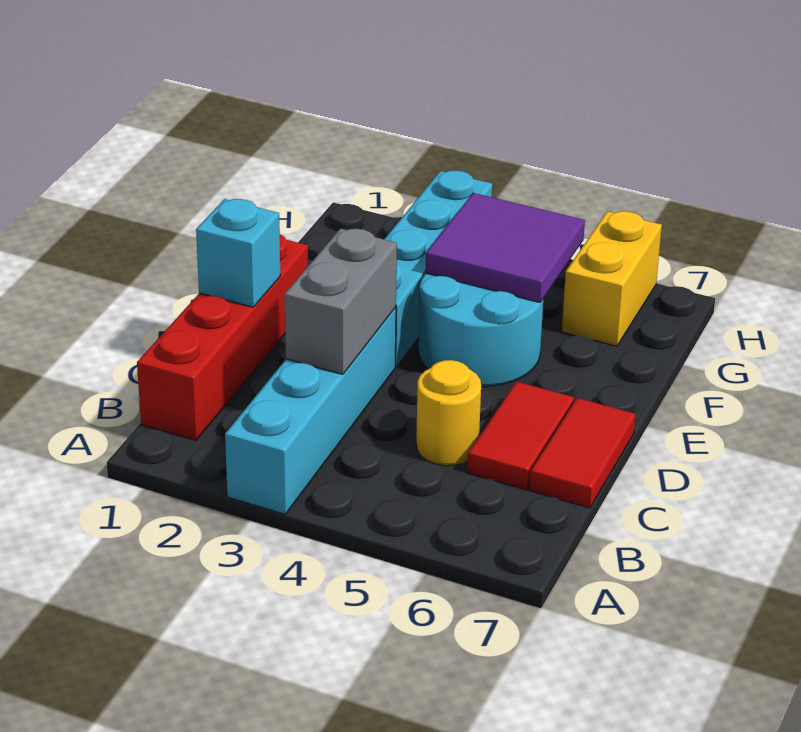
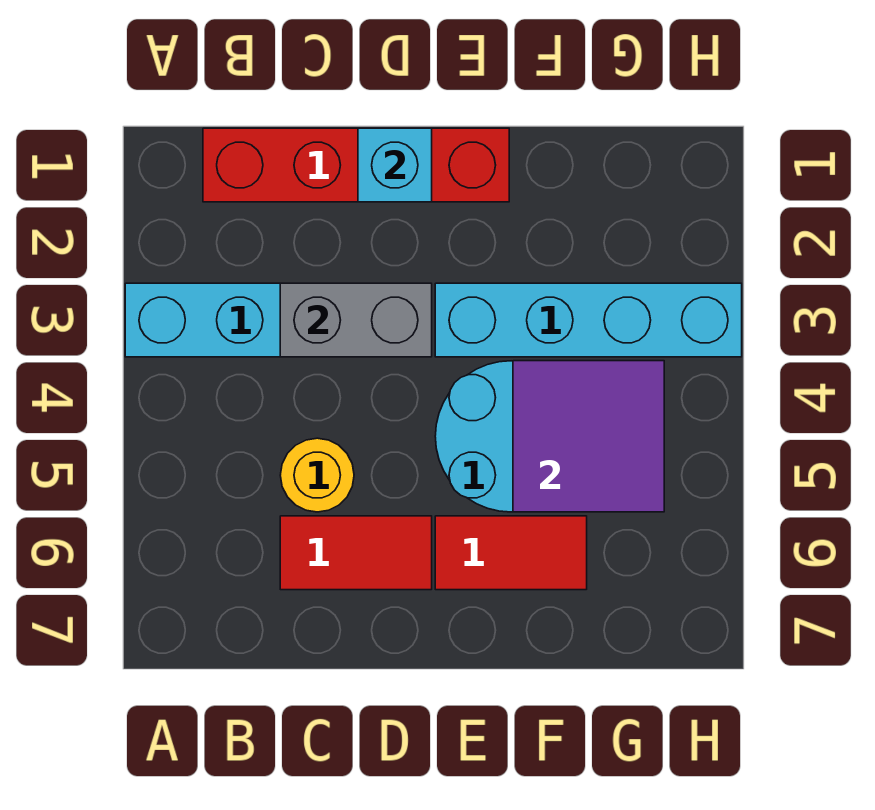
red tile C7:D7 level 1 -> red tile E6:F6 level 1
yellow brick G6:H6 level 1 -> none

